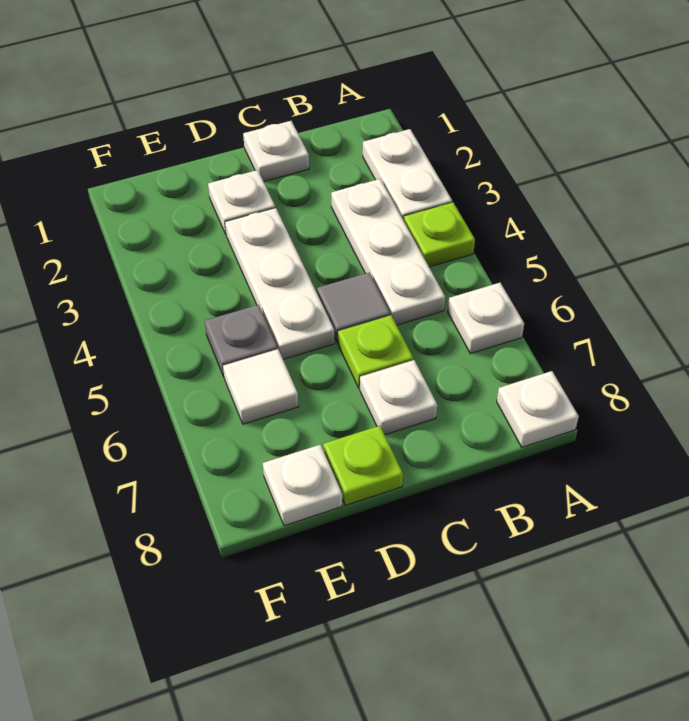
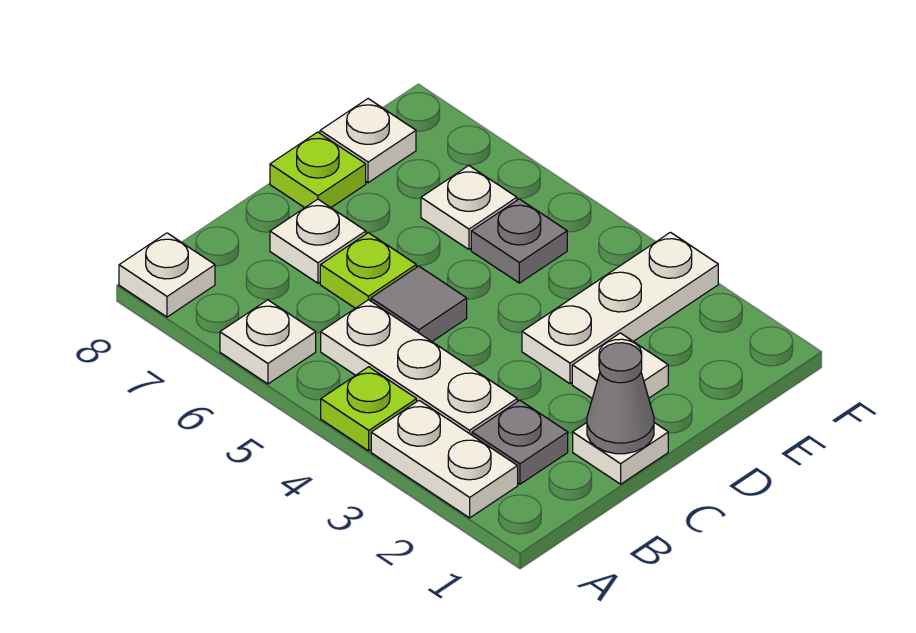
none -> grey plate B2 level 1
none -> grey cone C1 level 2
white plate D3:D5 level 1 -> white plate D3:F3 level 1
white tile E6 level 1 -> white plate E6 level 1

